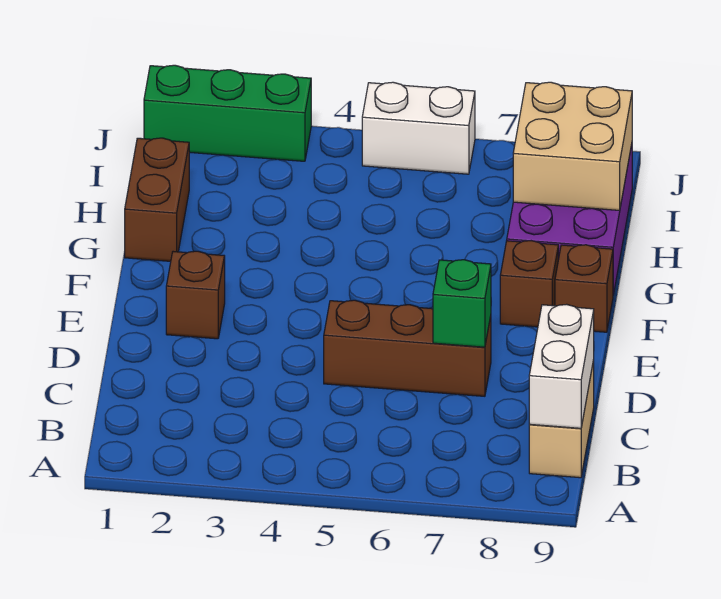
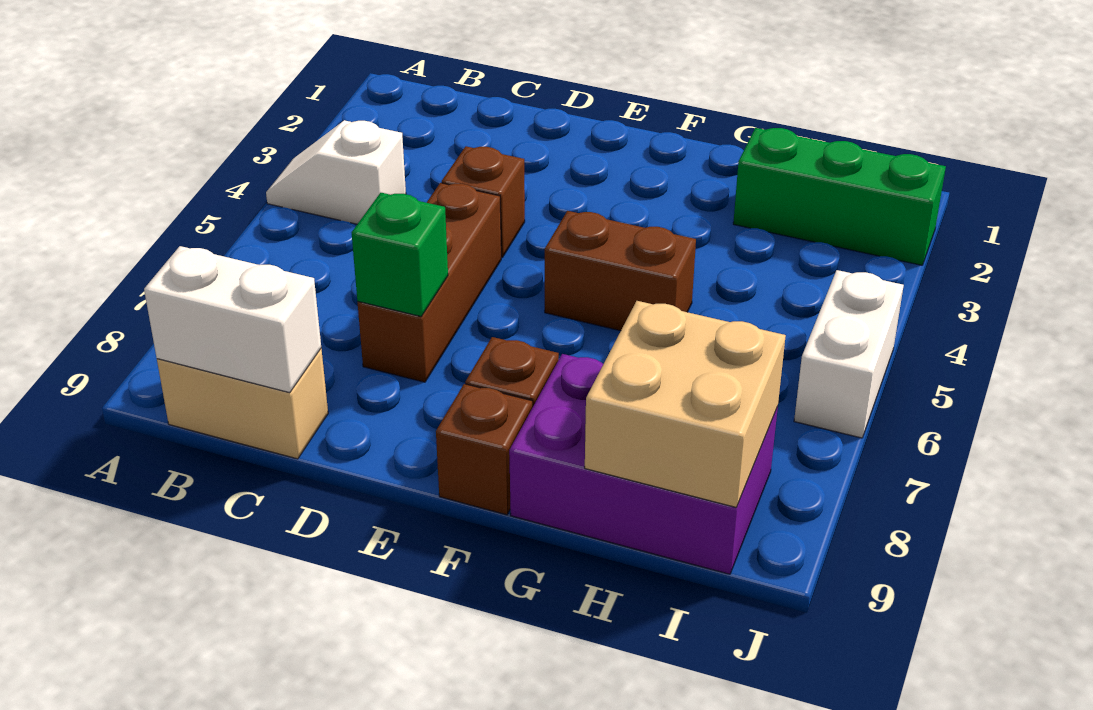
none -> white slope A4:B4 level 1 top B
brown brick E2 level 1 -> brown brick D4 level 1
brown brick G1:H1 level 1 -> brown brick F5:G5 level 1
green brick J1:J3 level 1 -> green brick H2:J2 level 1

